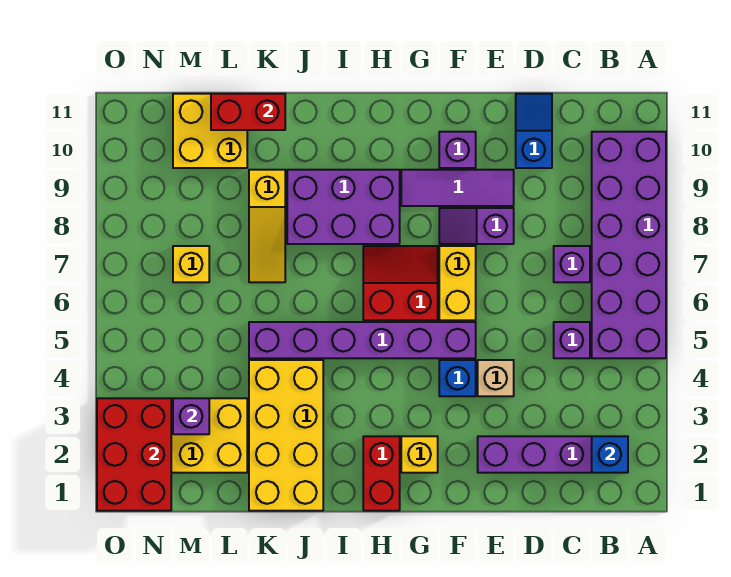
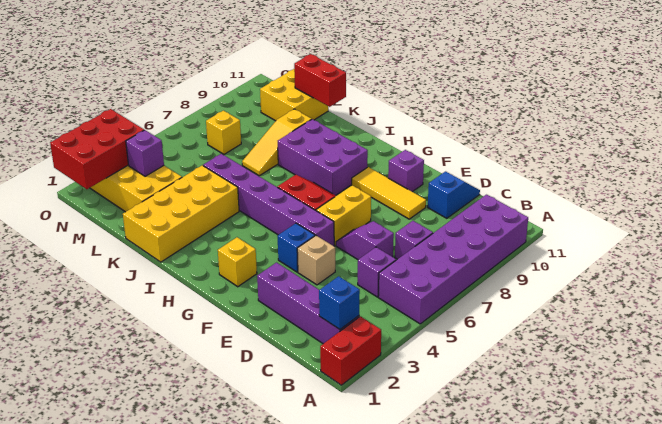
purple slope E8:F8 level 1 top E -> purple slope D6:E6 level 1 top D
purple tile E9:G9 level 1 -> yellow tile E9:G9 level 1
red brick H1:H2 level 1 -> red brick A1:A2 level 1

